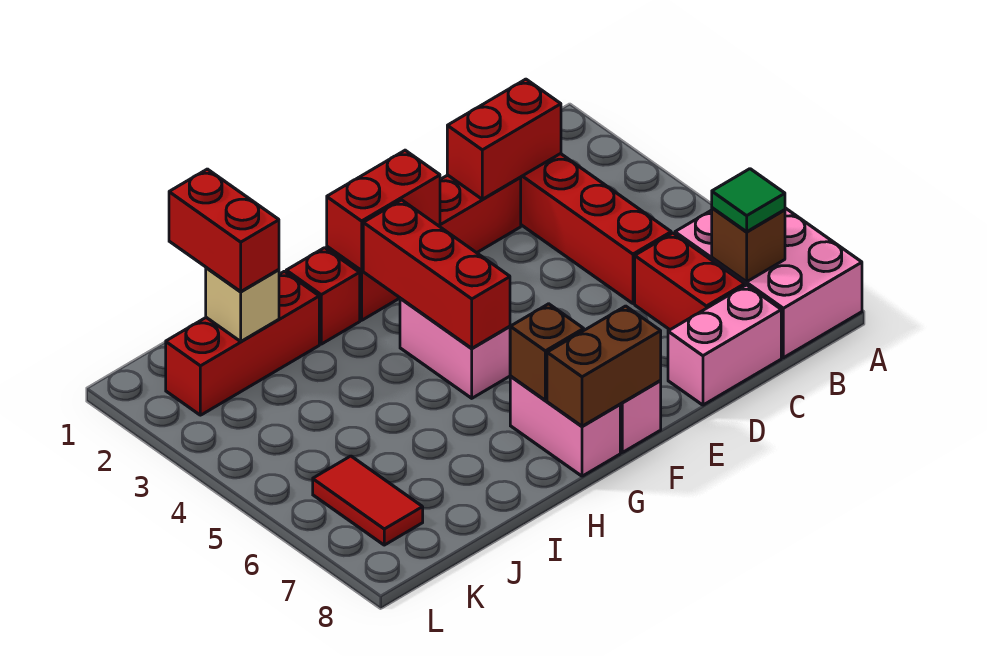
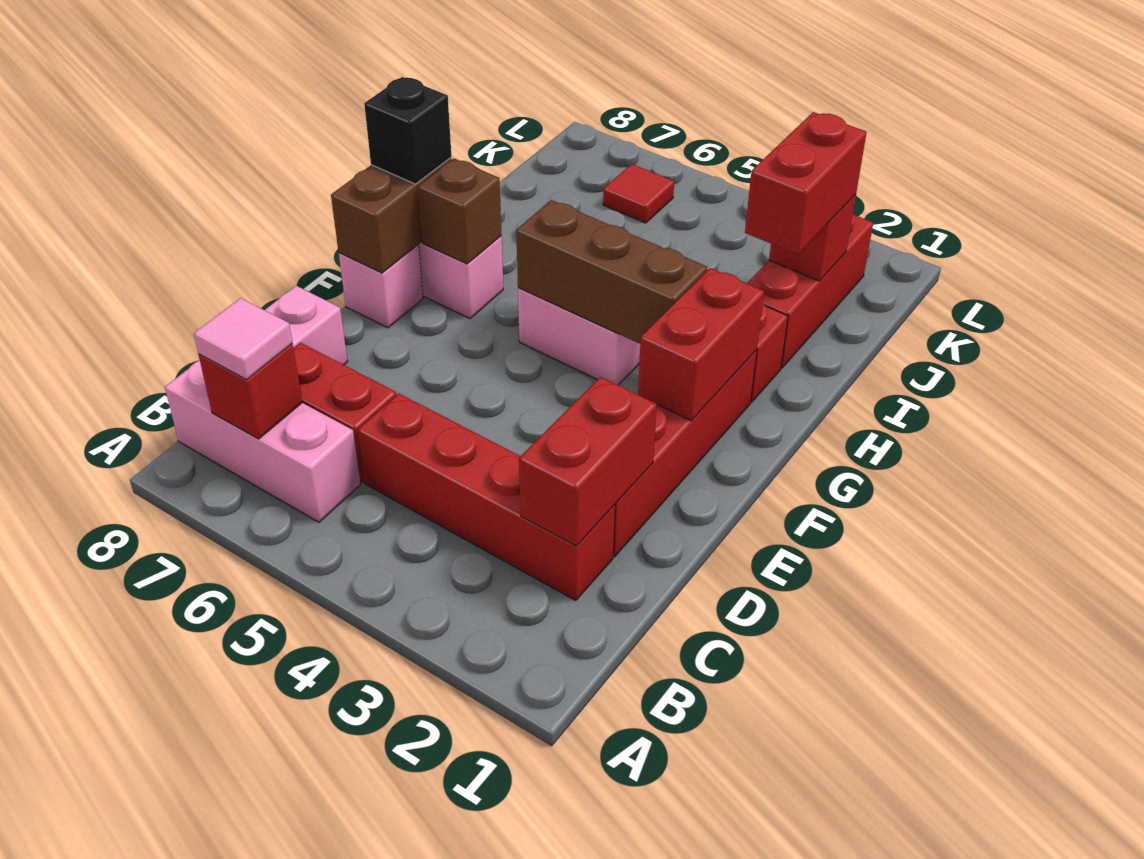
pink brick A6:B8 level 1 -> pink brick B6:B8 level 1
brown brick B7 level 2 -> red brick B7 level 2
green tile B7 level 3 -> pink tile B7 level 3
red brick G3:G5 level 2 -> brown brick G3:G5 level 2
none -> black brick G8 level 3
red brick J1:J2 level 3 -> red brick I2:J2 level 3
tan brick J2 level 2 -> red brick J2 level 2
red tile K6:K7 level 1 -> red tile K6 level 1

